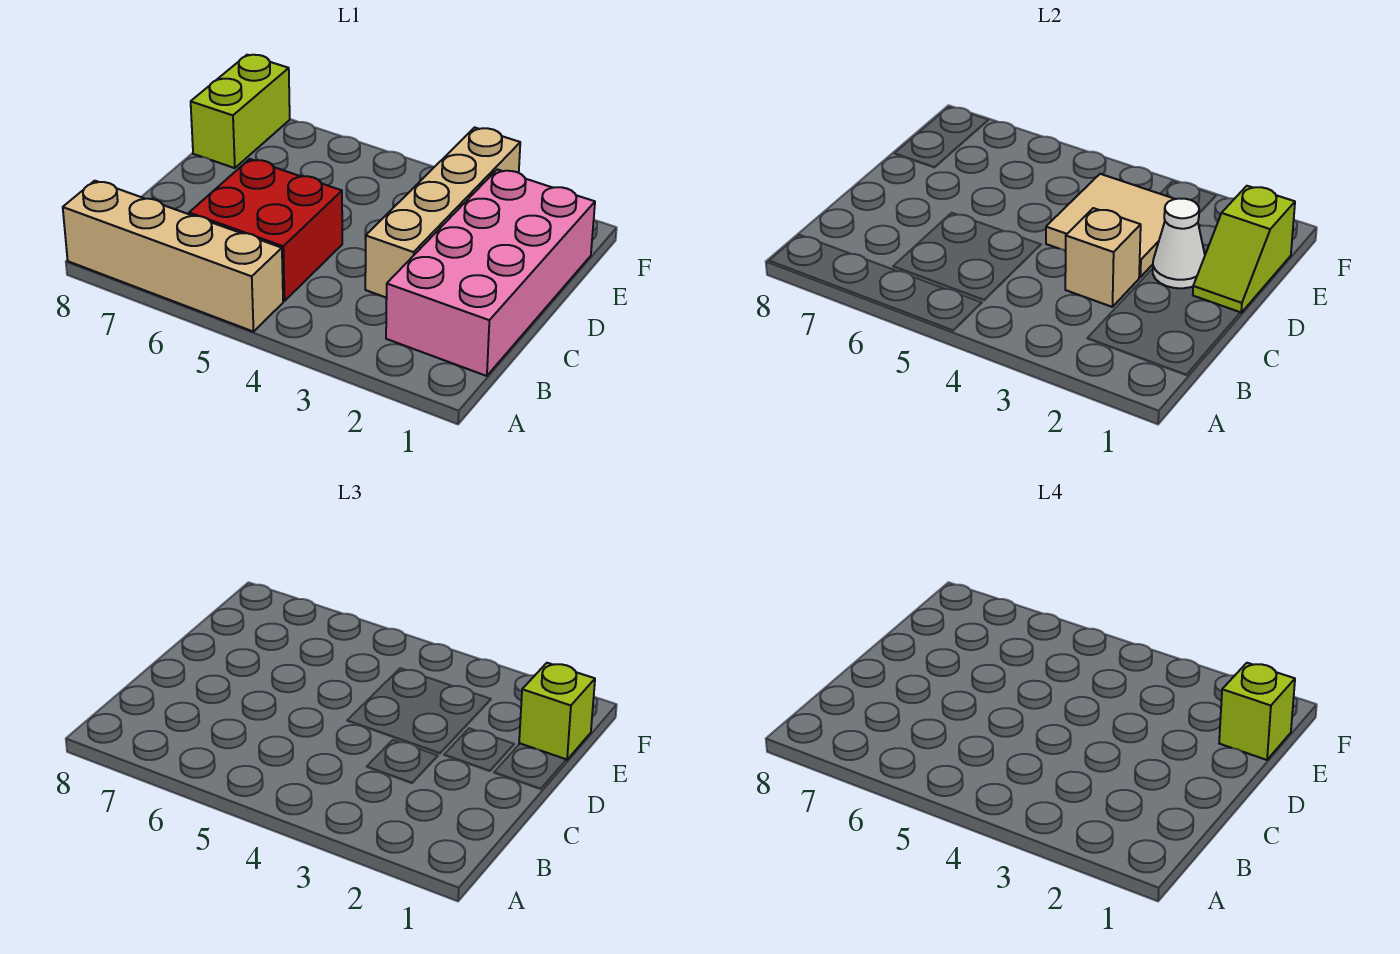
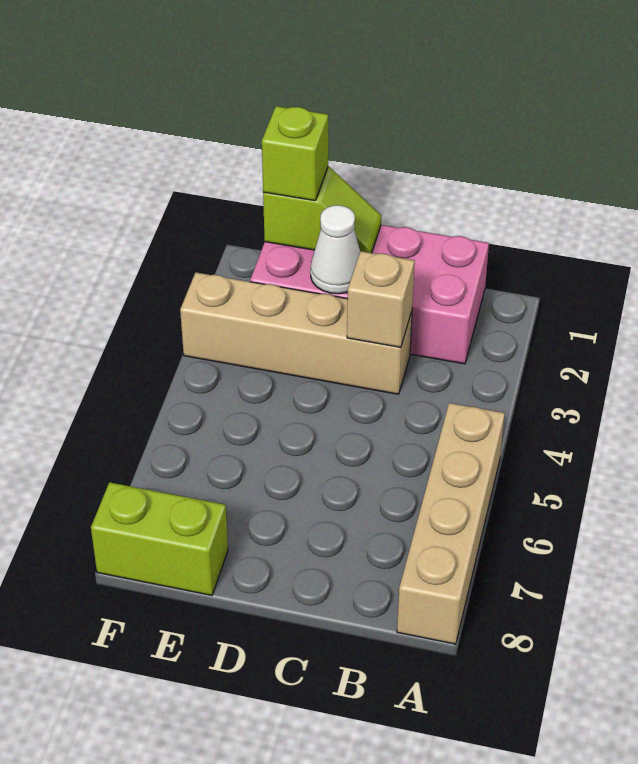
red brick B5:C6 level 1 -> none
tan tile D3:E4 level 2 -> none
lime brick E1 level 4 -> none

